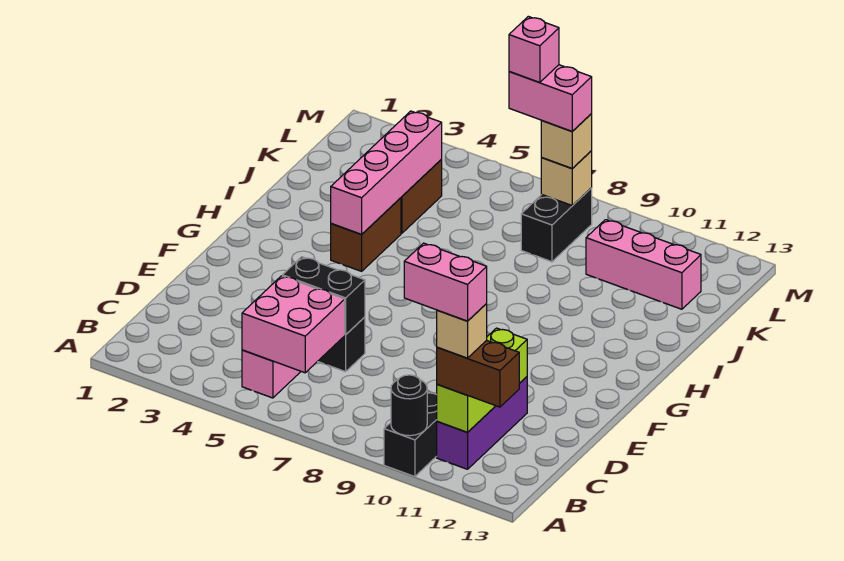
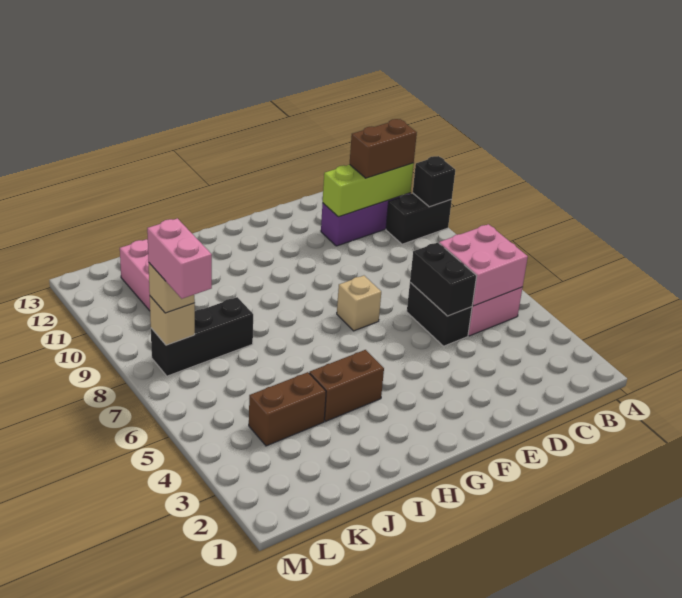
black round brick A10 level 2 -> black brick A10 level 2
pink brick B10:B11 level 5 -> none
brown brick B11:B12 level 3 -> brown brick B11:C11 level 3
tan brick B11 level 4 -> tan brick F7 level 1
pink brick H4:K4 level 2 -> none
black brick K8:L8 level 1 -> black brick J8:L8 level 1
pink brick L7 level 5 -> none

